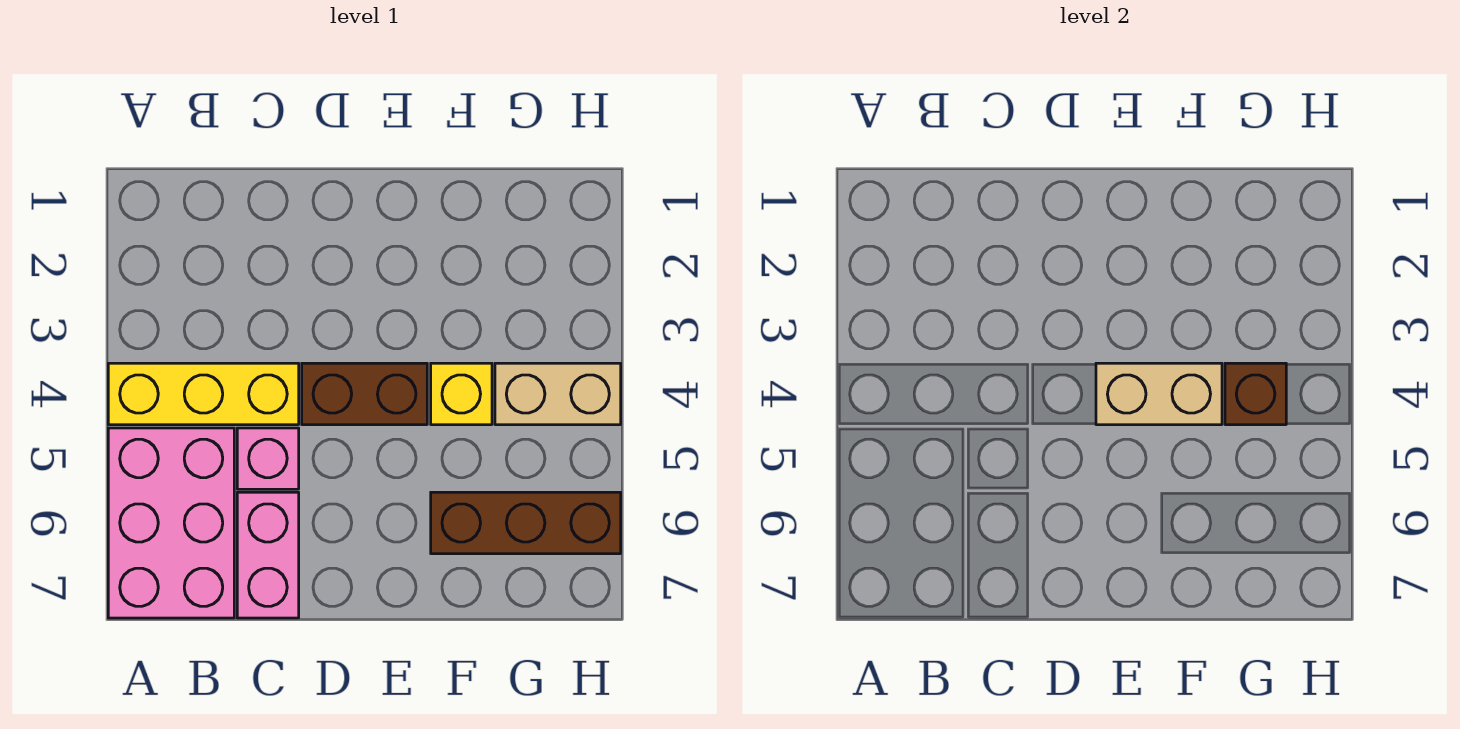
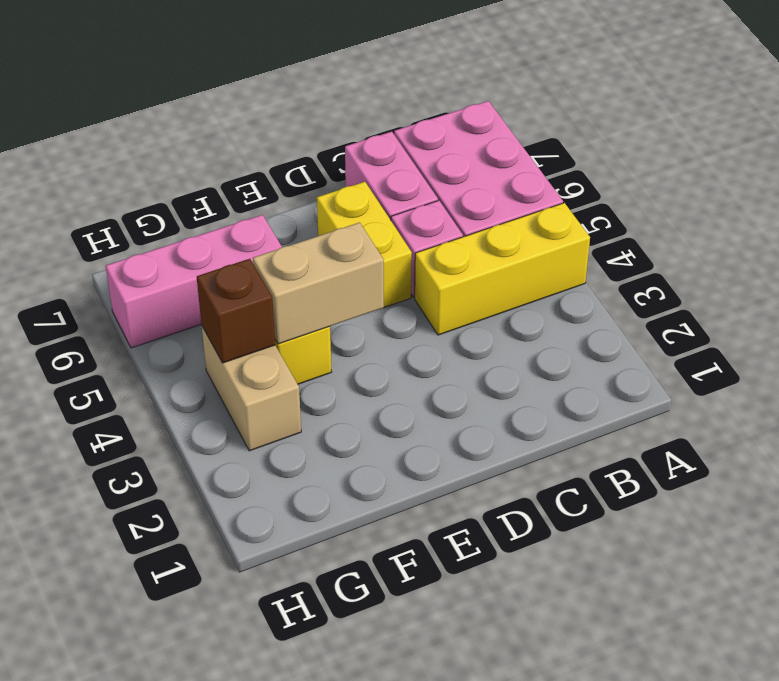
brown brick D4:E4 level 1 -> none
none -> yellow brick D5:D6 level 1
brown brick F6:H6 level 1 -> pink brick F6:H6 level 1
tan brick G4:H4 level 1 -> tan brick G3:G4 level 1

